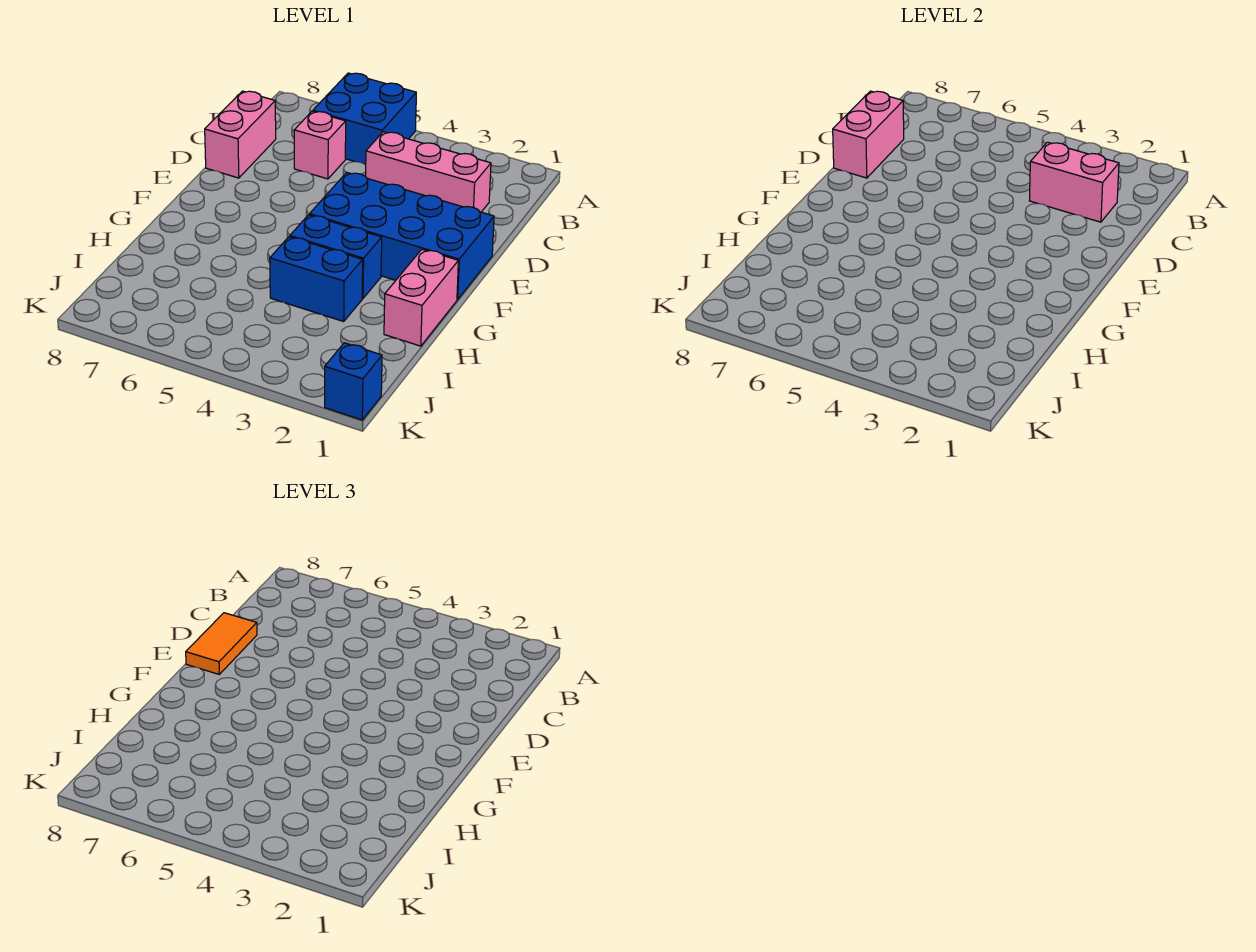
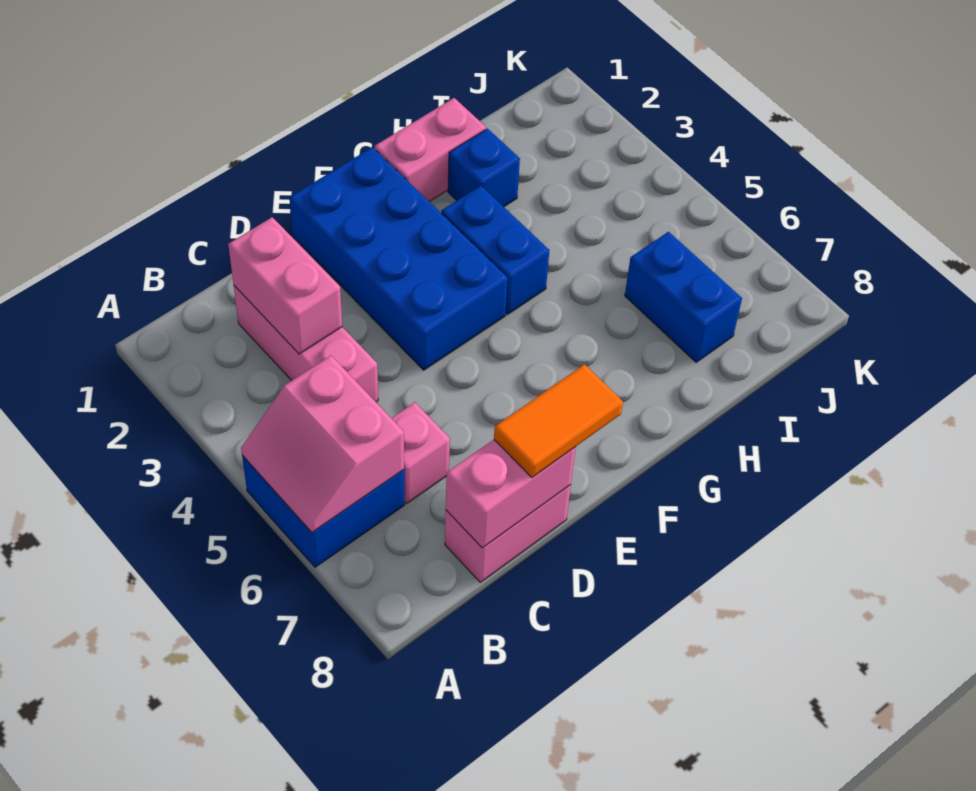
none -> pink slope A5:B6 level 2 top B
blue brick H3:H4 level 1 -> blue brick I6:I7 level 1
blue brick K1 level 1 -> blue brick H2 level 1

